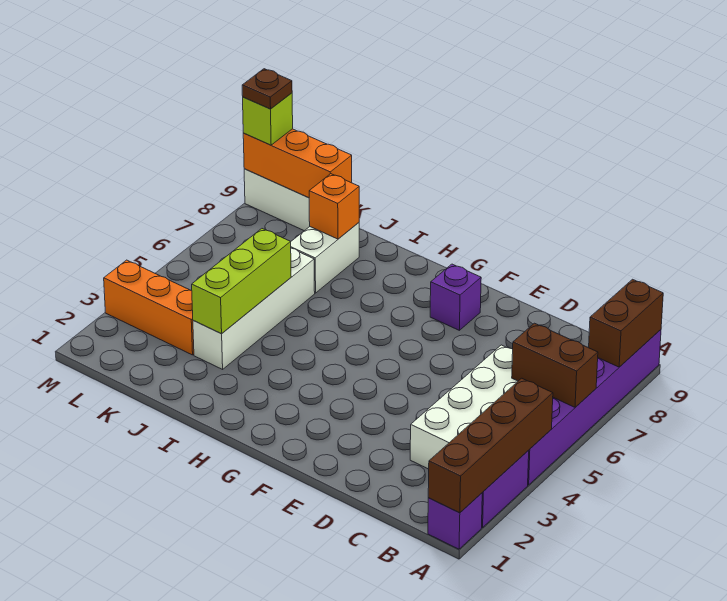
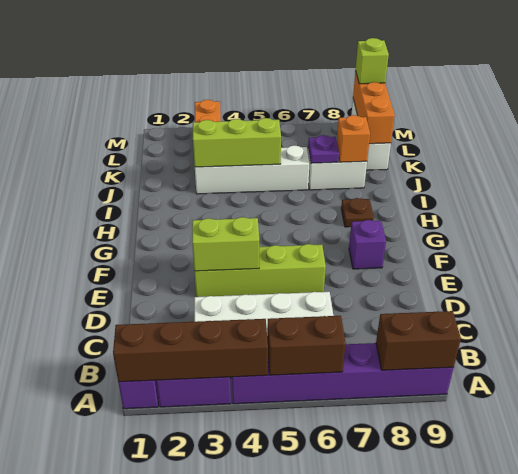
brown brick A6:B6 level 2 -> brown brick A5:A6 level 2
none -> lime brick E3:E6 level 1
none -> lime brick E3:E4 level 2
none -> purple plate J7 level 2
brown plate M9 level 4 -> brown plate H8 level 1

